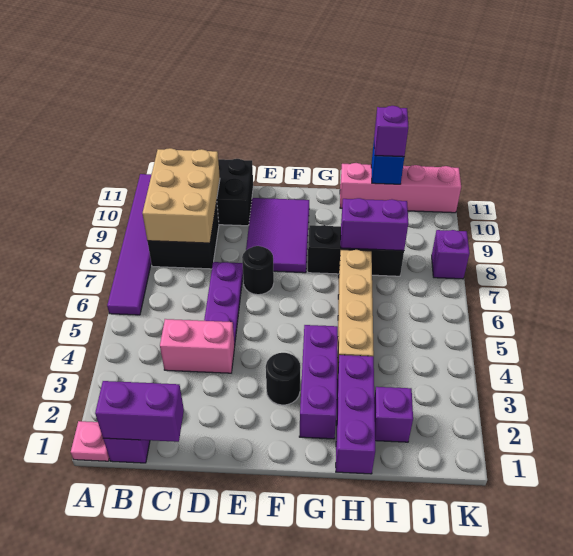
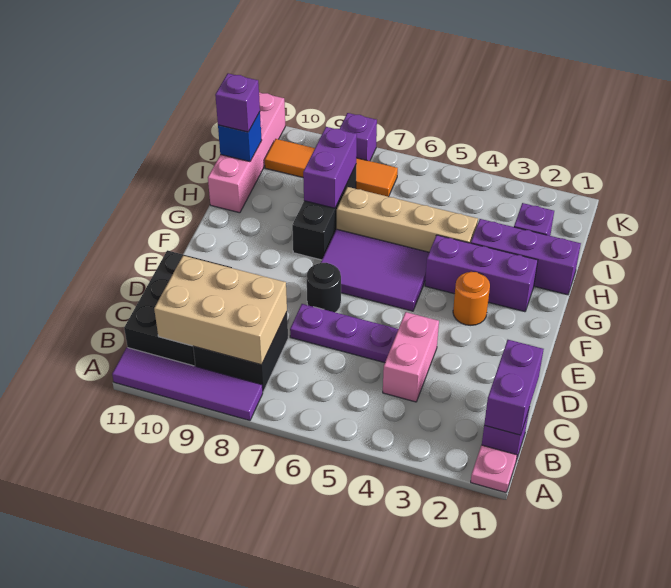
purple tile A6:A11 level 1 -> purple tile A8:A11 level 1
purple tile E8:F10 level 1 -> purple tile F5:G7 level 1
black round brick F3 level 1 -> orange round brick F3 level 1
none -> orange tile J7:J10 level 1

